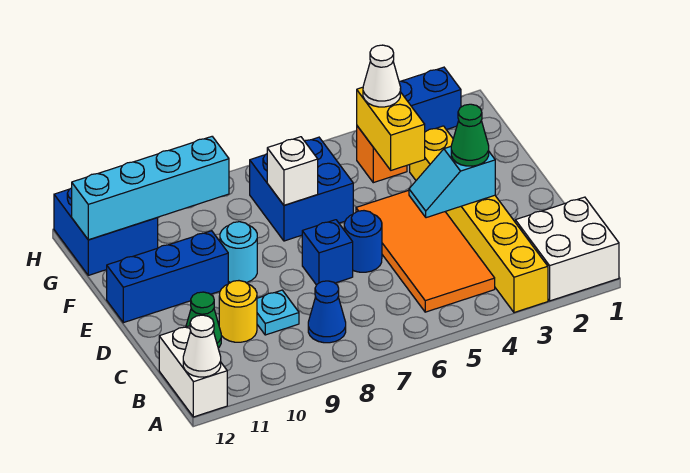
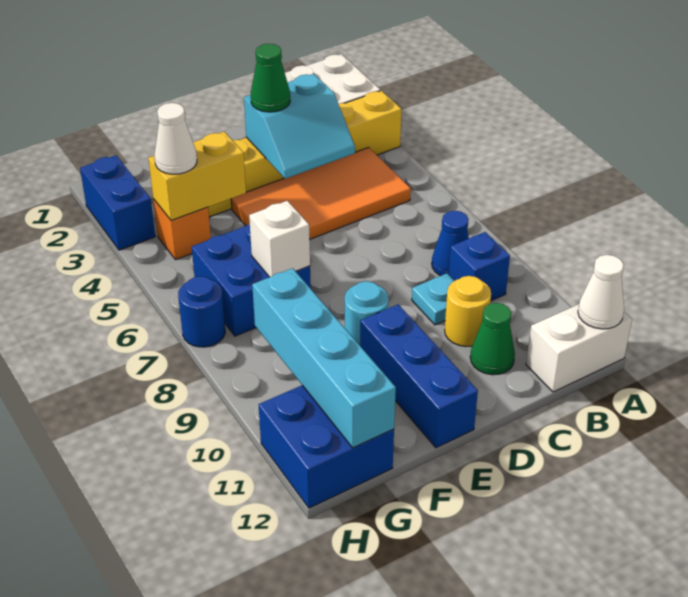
cyan slope D3:D4 level 2 top 3 -> cyan slope C3:D4 level 2 top 3
blue round brick D6 level 1 -> blue round brick H7 level 1
blue brick D7 level 1 -> blue brick B9 level 1

